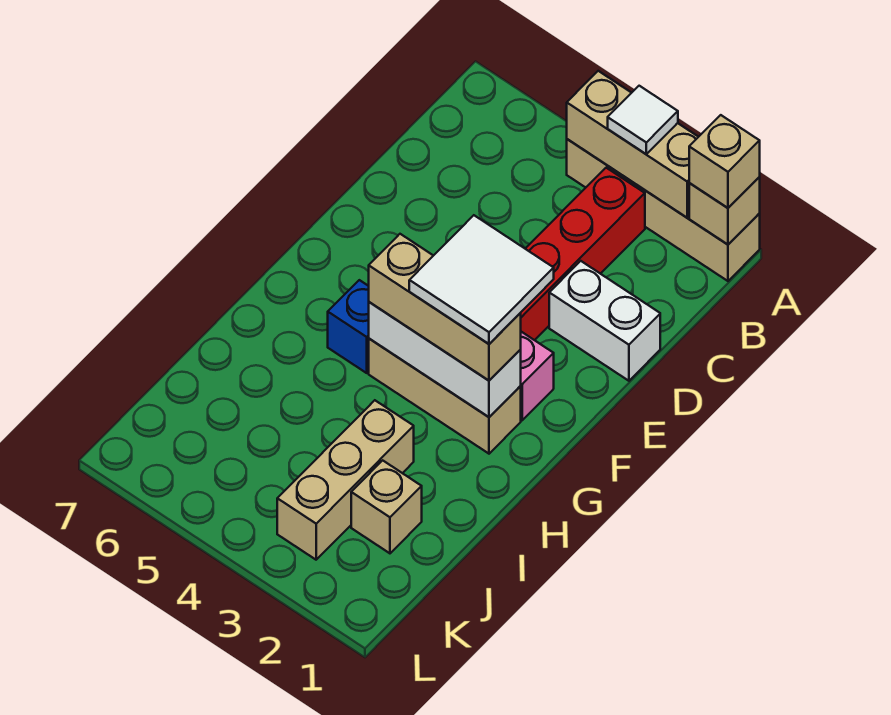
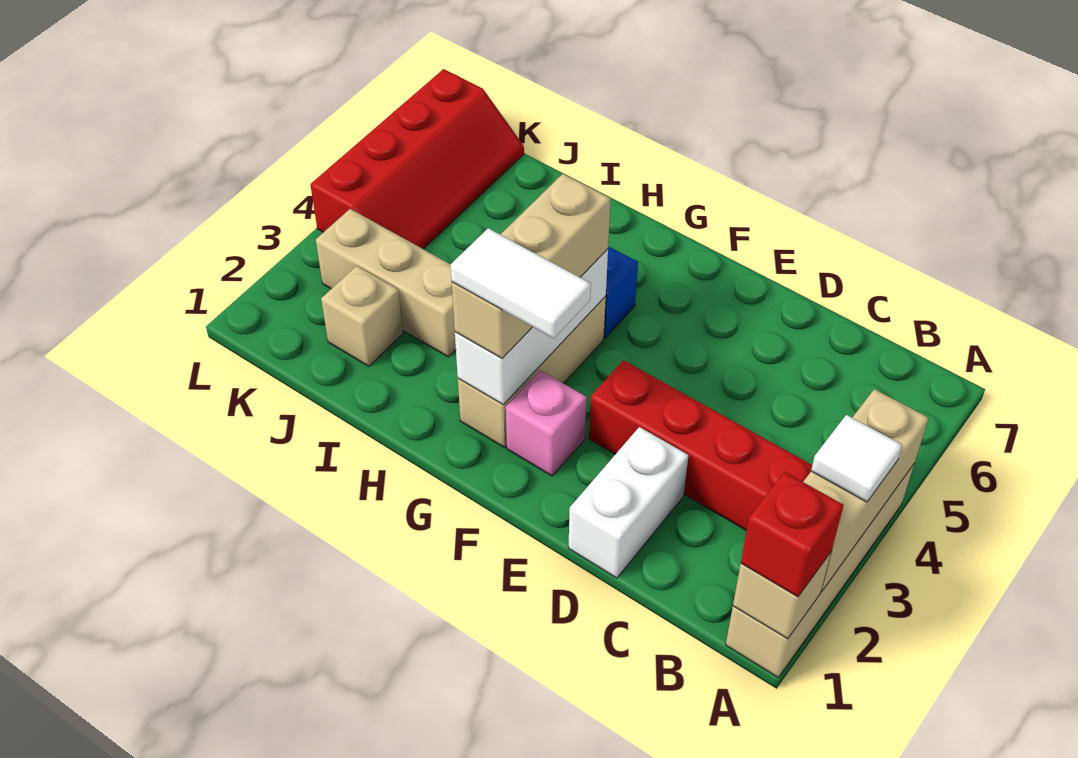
tan brick A1 level 3 -> red brick A1 level 3
white tile F2:G3 level 4 -> white tile F2:G2 level 4
none -> red slope K4:L7 level 1 top L

